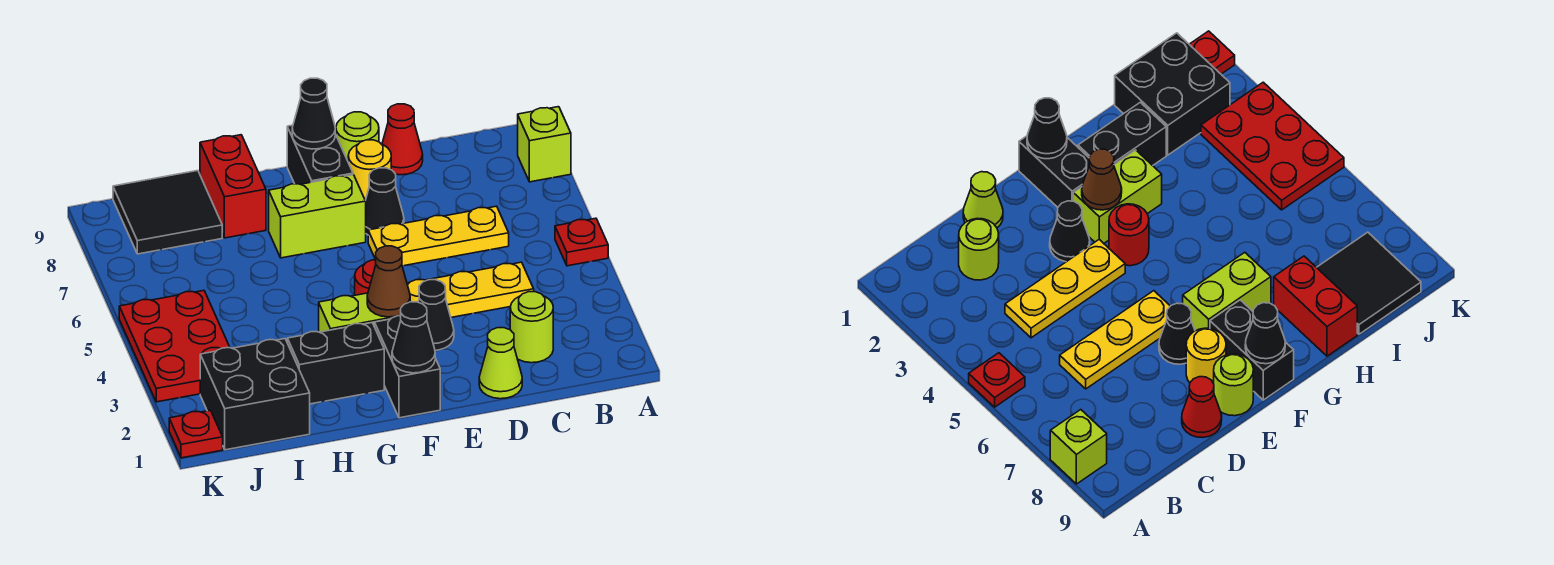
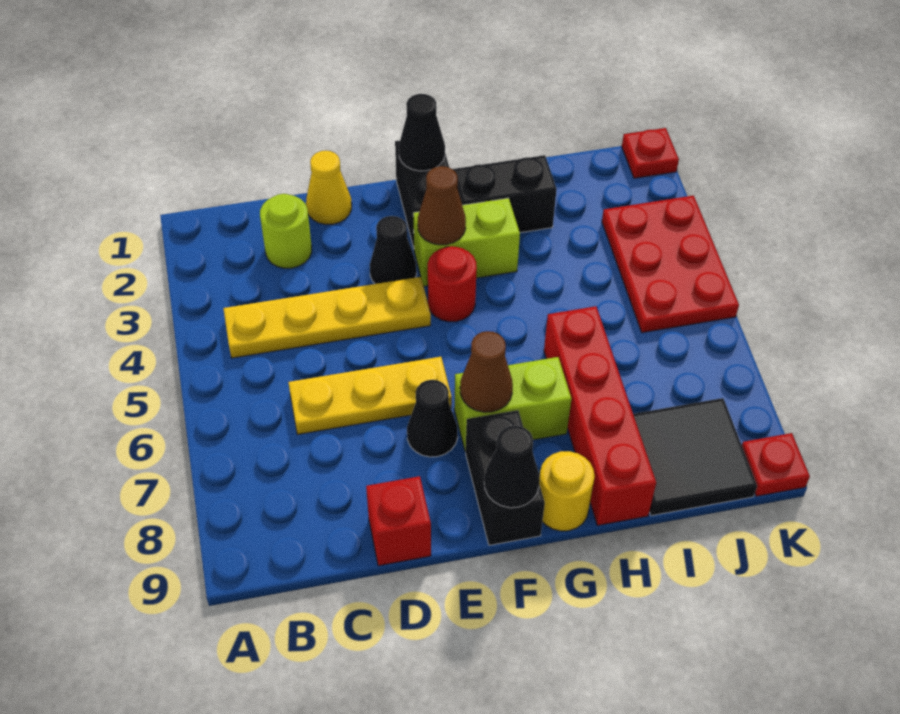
red plate A5 level 1 -> red plate K9 level 1
lime brick A8 level 1 -> none
yellow plate C4:E4 level 1 -> yellow plate B4:E4 level 1
lime cone D1 level 1 -> yellow cone D1 level 1
red cone D9 level 1 -> red brick D9 level 1
yellow round brick E8 level 1 -> yellow round brick G9 level 1
lime round brick E9 level 1 -> none
none -> brown cone F7 level 2
red brick H8:H9 level 1 -> red brick H6:H9 level 1
black brick I1:J2 level 1 -> none

